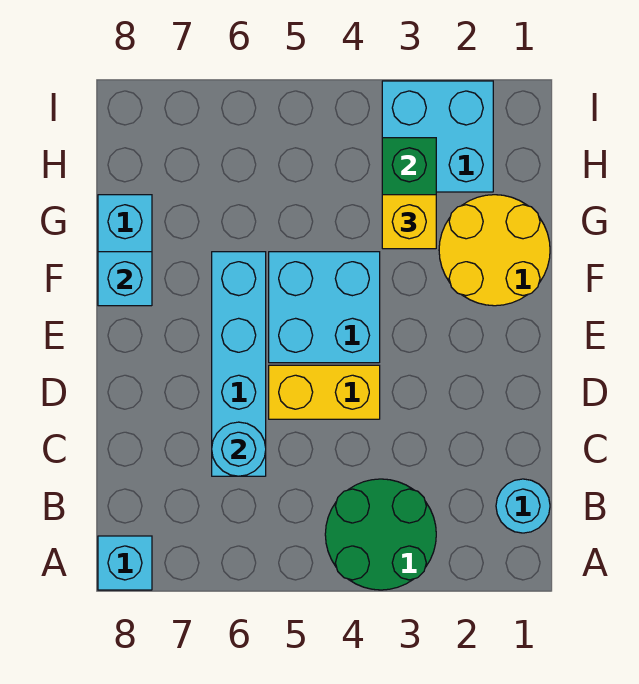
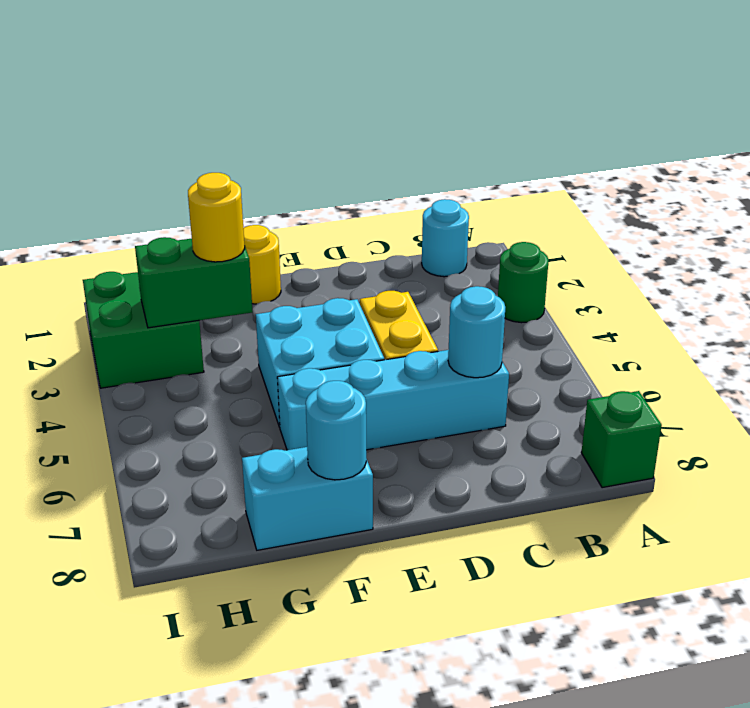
green round brick A3:B4 level 1 -> green round brick A3 level 1
cyan brick A8 level 1 -> green brick A8 level 1
yellow round brick F1:G2 level 1 -> yellow round brick F1 level 1
cyan brick F8 level 2 -> cyan round brick F8 level 2
yellow brick G3 level 3 -> yellow round brick G3 level 3
cyan brick H2:I3 level 1 -> green brick H2:I3 level 1

